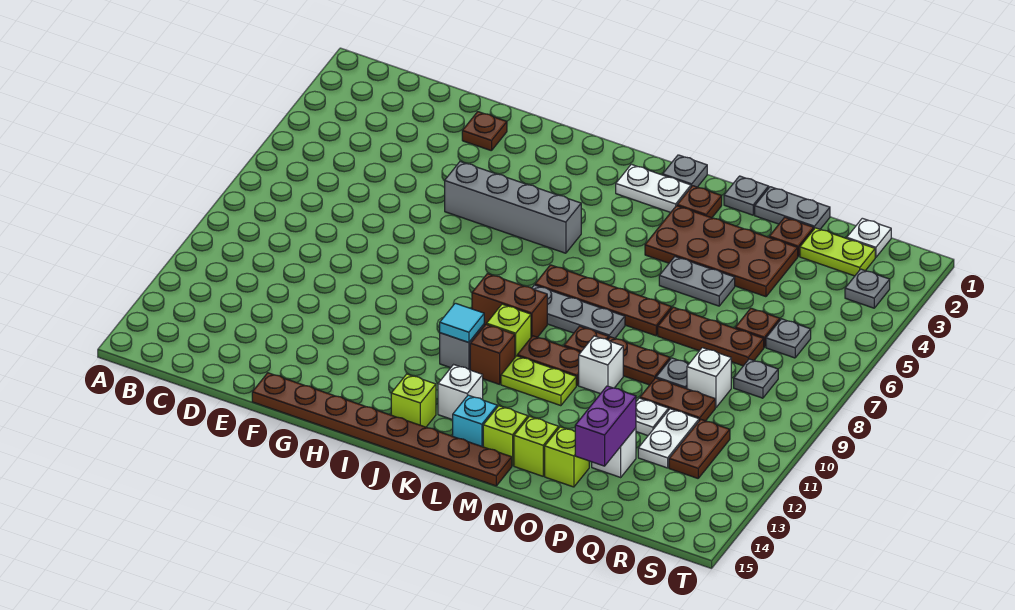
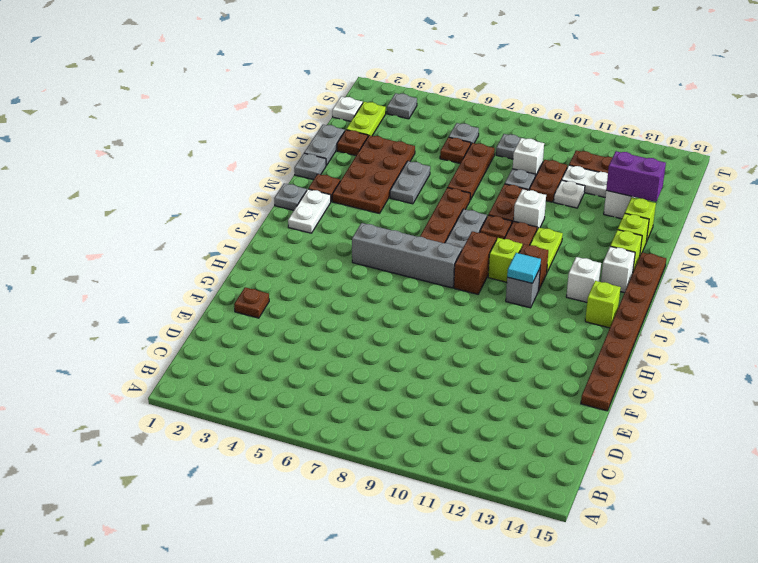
grey brick G5:J5 level 1 -> grey brick J5:J8 level 1
cyan brick L14 level 1 -> white brick L14 level 1

